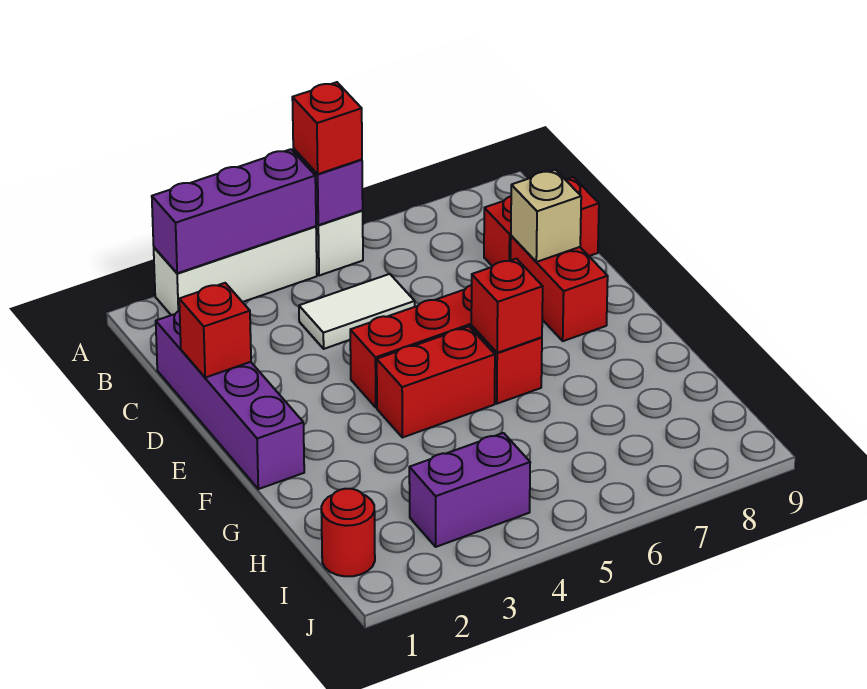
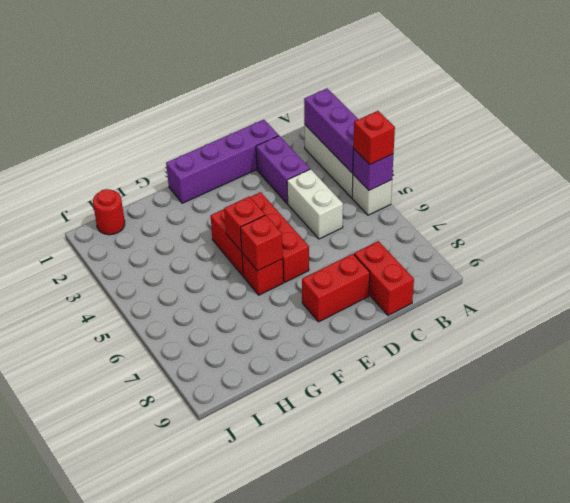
white tile C4:C5 level 1 -> white brick C4:C5 level 1
red brick D1 level 2 -> red brick F5 level 2
tan brick D8 level 2 -> none
purple brick I3:I4 level 1 -> purple brick C2:C3 level 1

